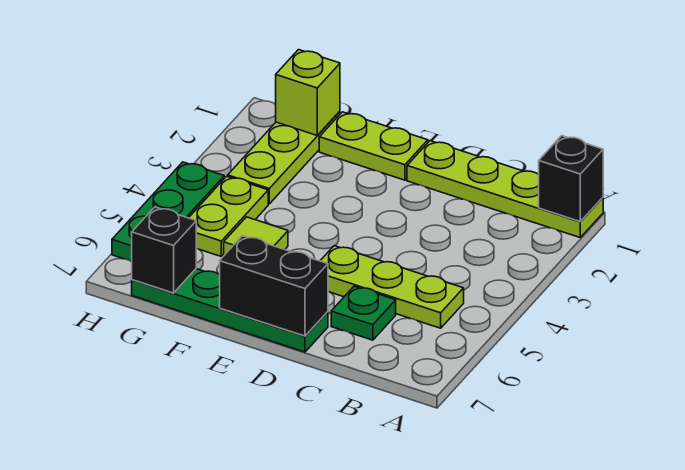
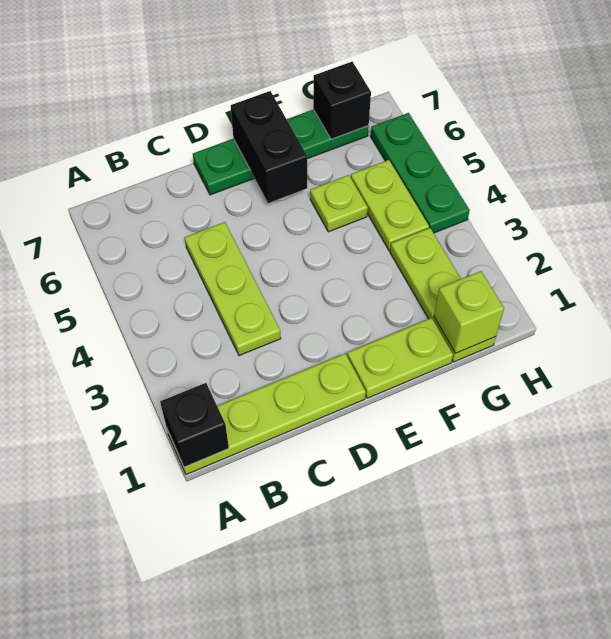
lime plate B5:D5 level 1 -> lime plate C3:C5 level 1
green plate C6 level 1 -> none
black brick D7:E7 level 2 -> black brick E6:E7 level 2
lime tile F5 level 1 -> lime plate F5 level 1

